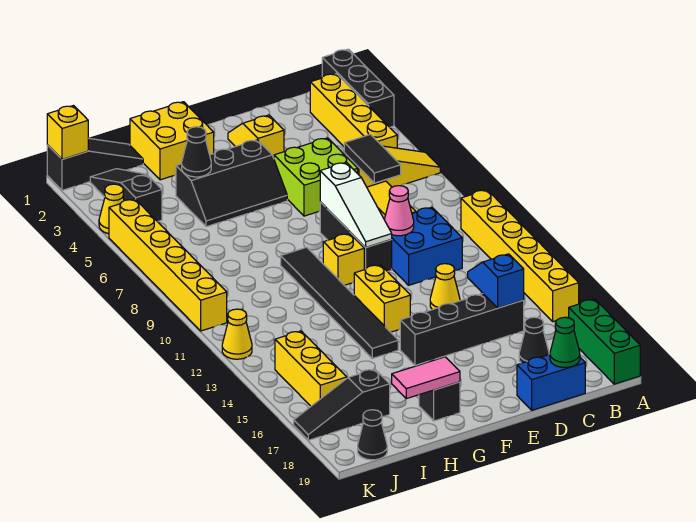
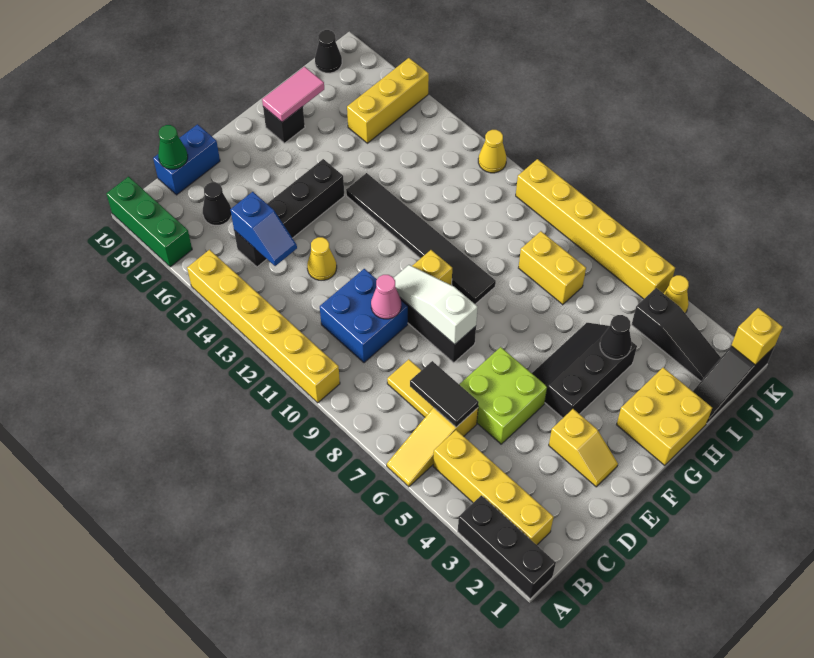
yellow brick F12:F13 level 1 -> yellow brick I7:I8 level 1
black slope I17:K17 level 1 top I -> none
yellow brick J14:J16 level 1 -> yellow brick I16:K16 level 1

